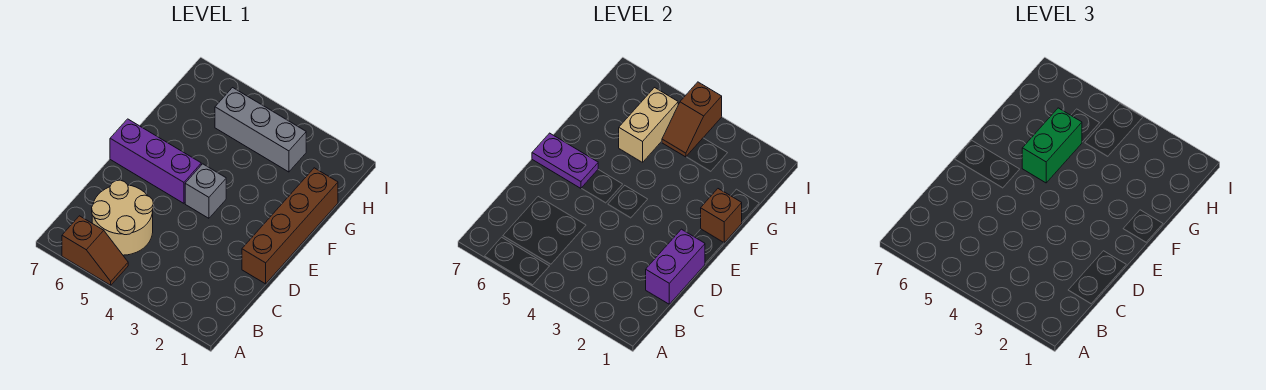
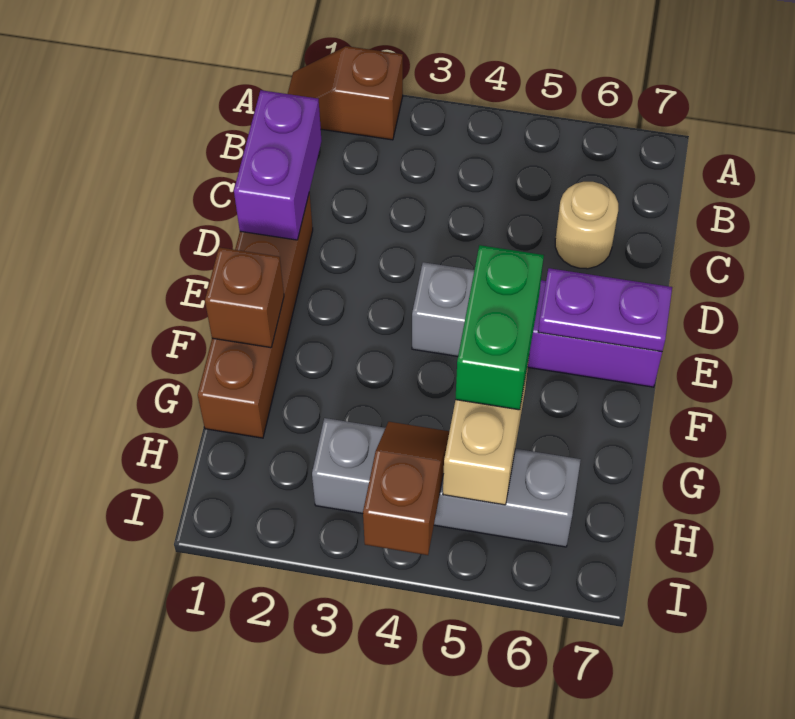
brown slope A5:A6 level 1 top 6 -> brown slope A1:A2 level 1 top 2
tan round brick B5:C6 level 1 -> tan round brick C6 level 1
grey brick H3:H5 level 1 -> grey brick H3:H6 level 1

